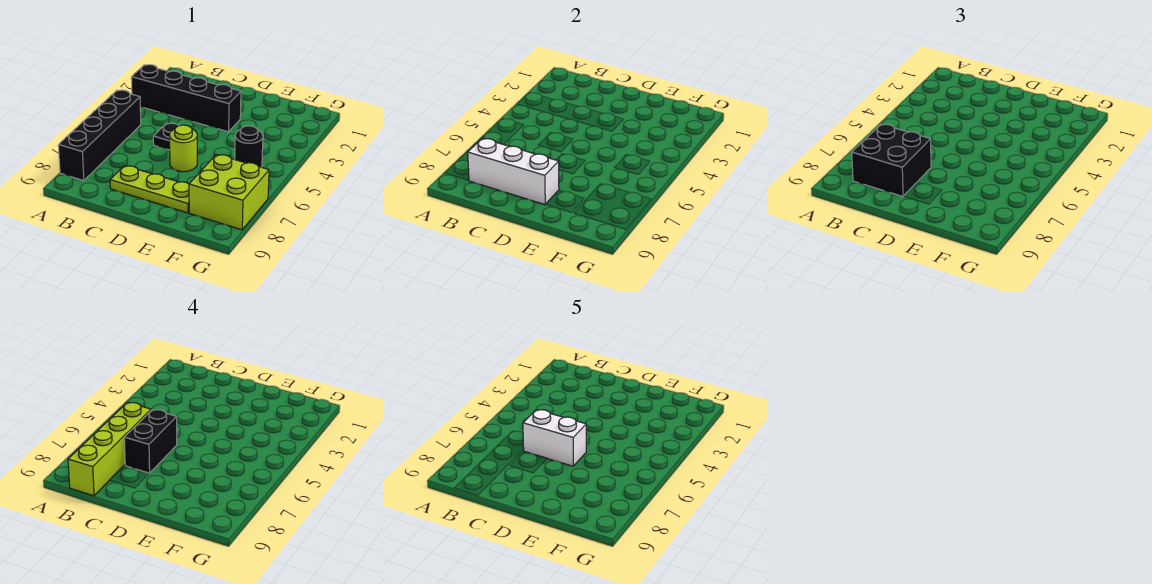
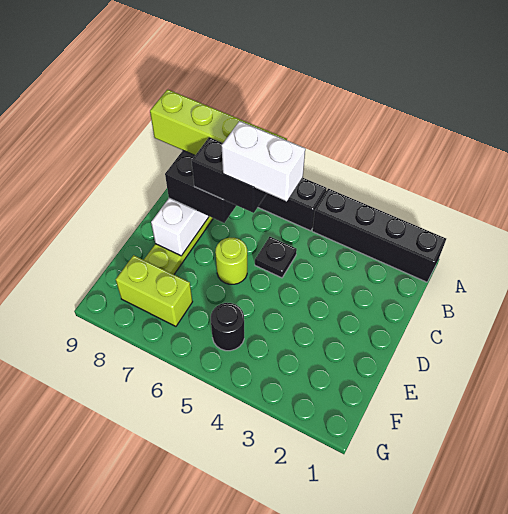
black brick A3:D3 level 1 -> black brick A1:A4 level 1
white brick C6:D6 level 5 -> white brick C5:C6 level 5
lime brick F7:G8 level 1 -> lime brick F7:F8 level 1

